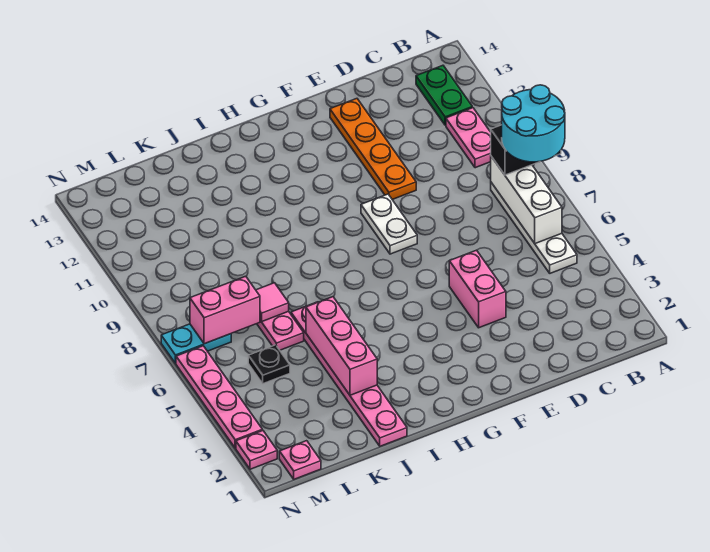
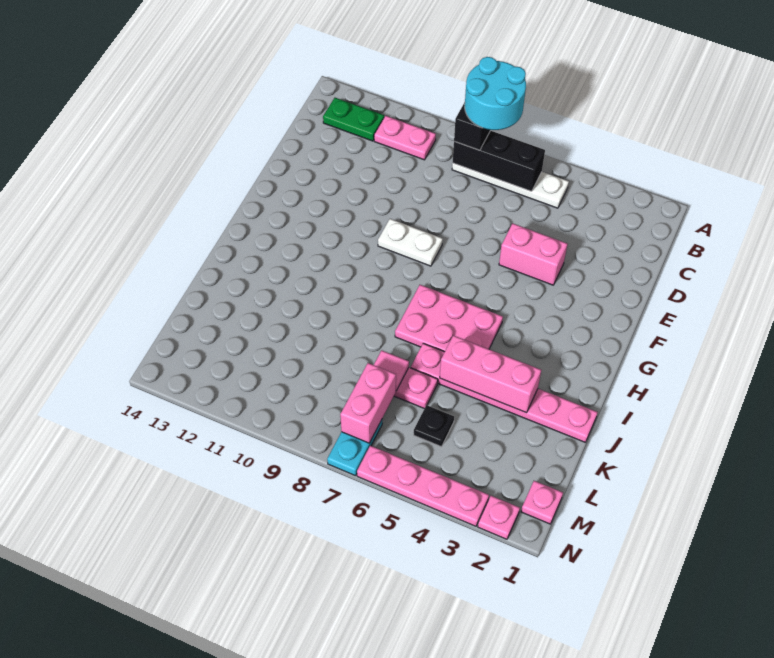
white brick B6:B8 level 2 -> black brick B6:B8 level 2
orange plate E10:E13 level 1 -> none
none -> pink plate H5:I7 level 1

